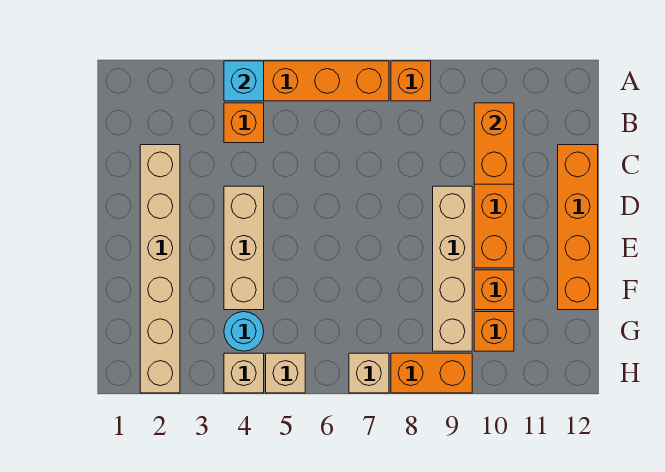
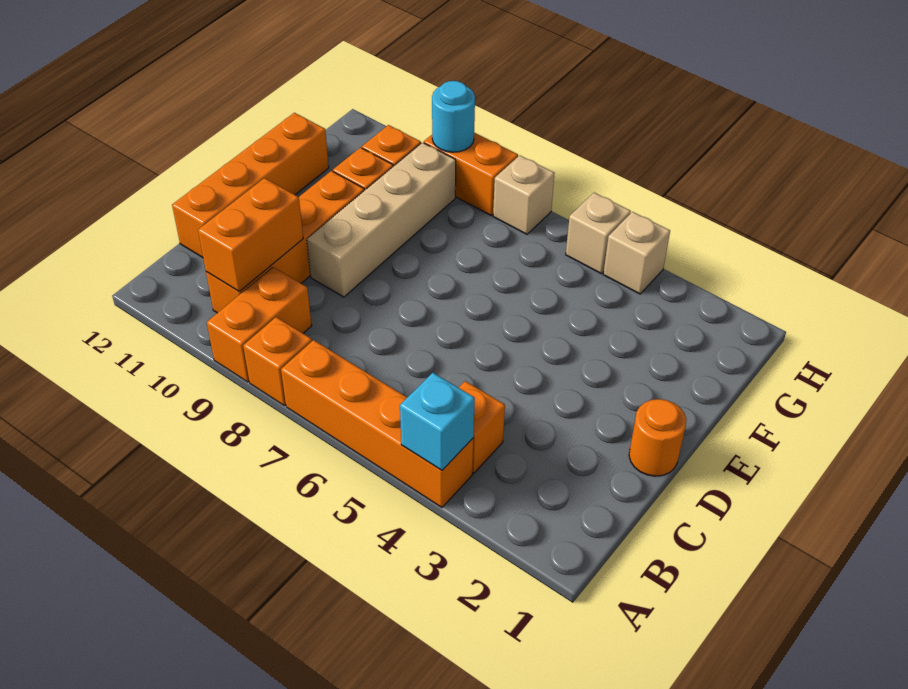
none -> orange brick A9:B9 level 1
tan brick C2:H2 level 1 -> none
none -> orange round brick D1 level 1
tan brick D4:F4 level 1 -> none
cyan round brick G4 level 1 -> cyan round brick H9 level 2

